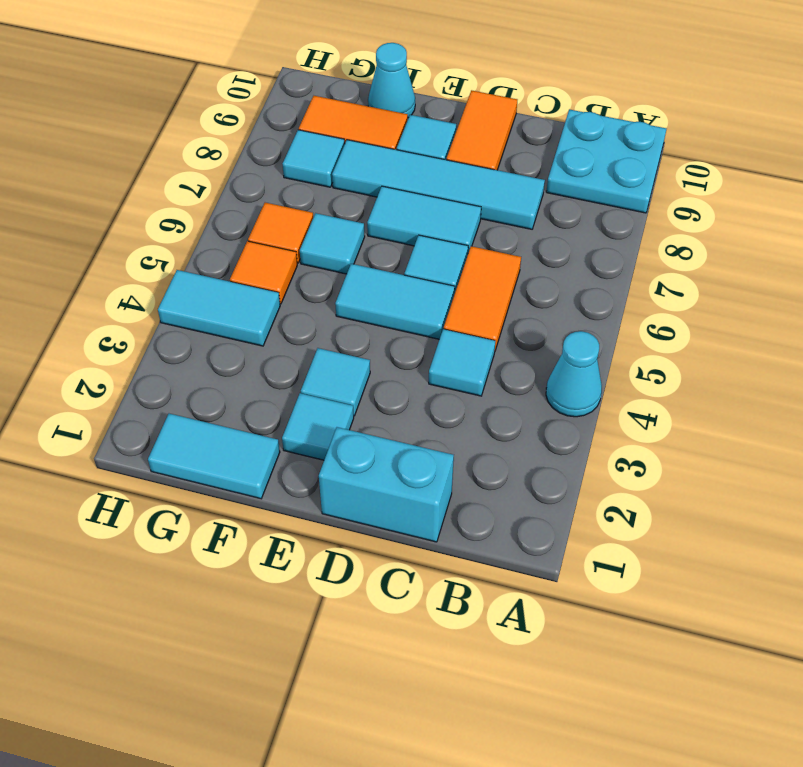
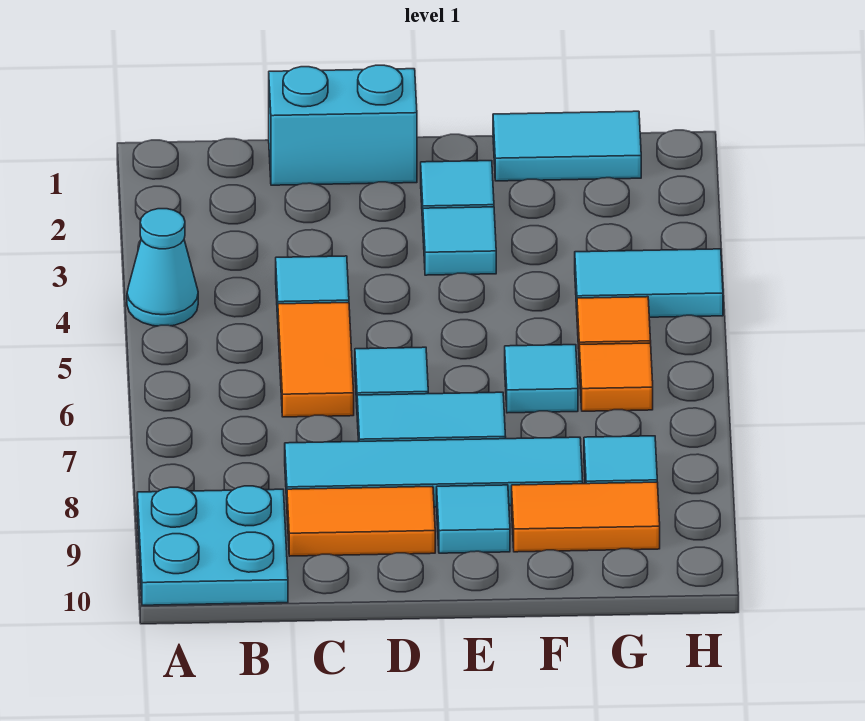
cyan tile D5:E5 level 1 -> none
orange tile D9:D10 level 1 -> orange tile C9:D9 level 1
cyan cone F10 level 1 -> none

